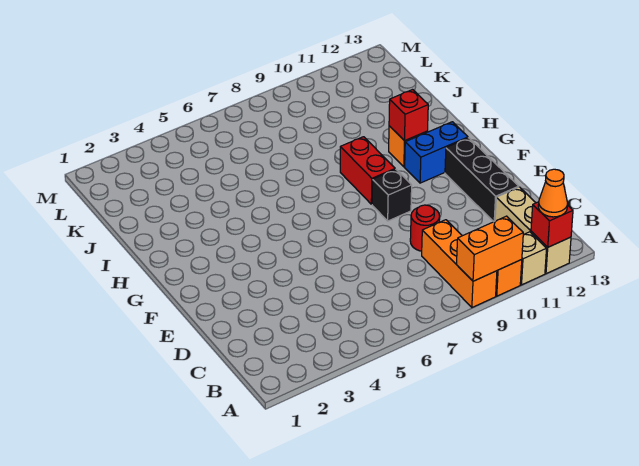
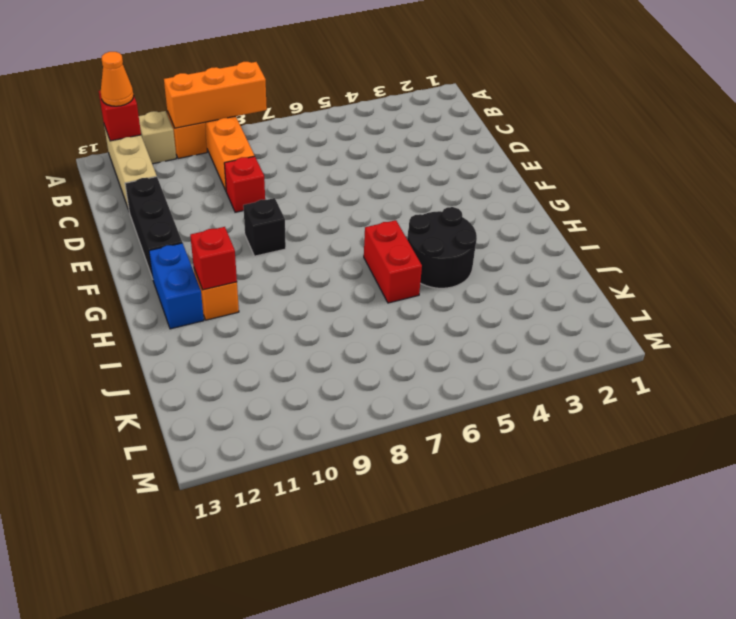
orange brick A9:A10 level 2 -> orange brick A8:A10 level 2
red round brick D9 level 1 -> red brick D9 level 1
red brick G9:H9 level 1 -> red brick H6:I6 level 1
blue brick G11:G12 level 1 -> blue brick G12:H12 level 1
none -> black round brick H4:I5 level 1

